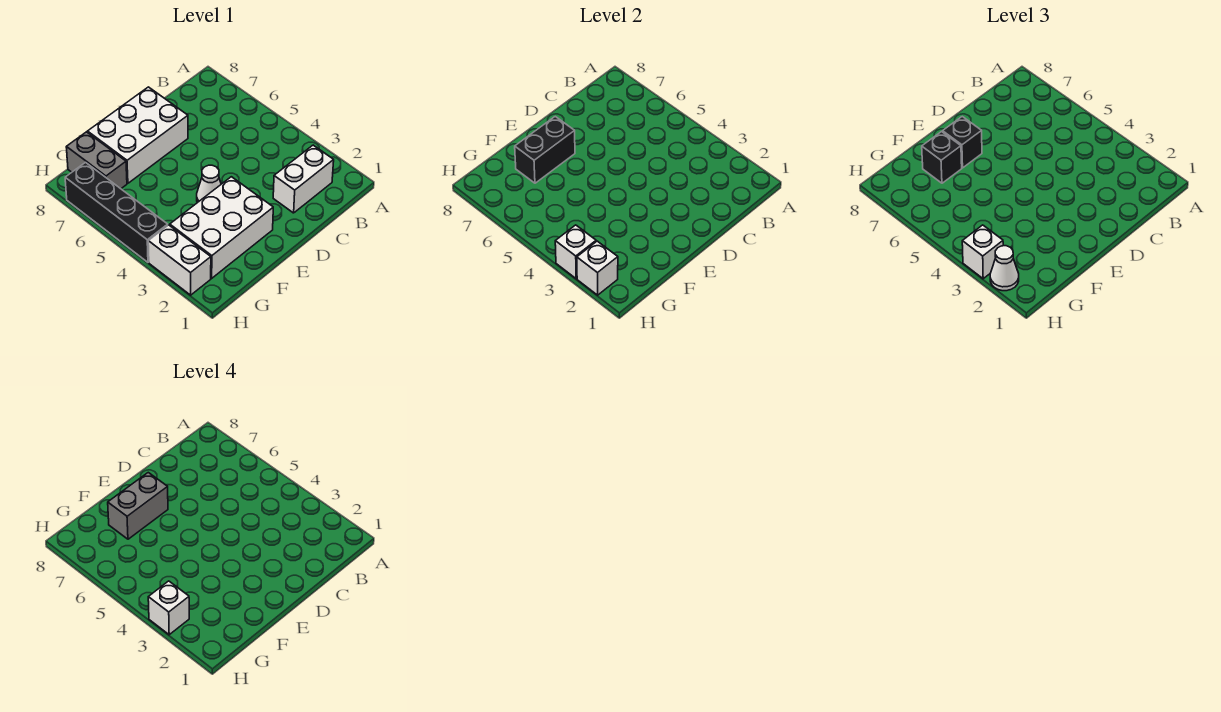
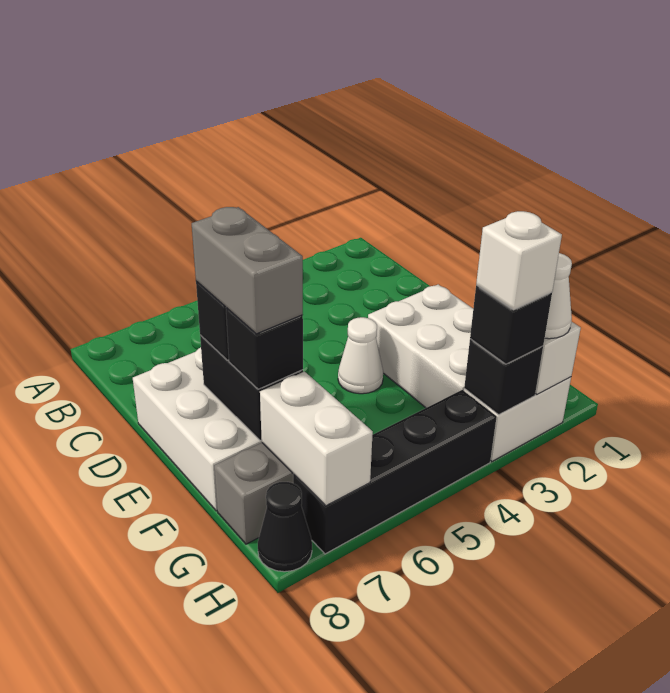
white brick B2:C2 level 1 -> white brick G7:H7 level 2
white brick H3 level 2 -> black brick H3 level 2
white brick H3 level 3 -> black brick H3 level 3
none -> black cone H8 level 1

